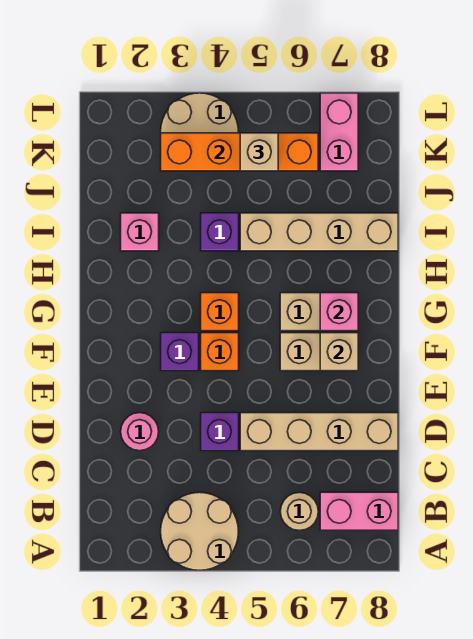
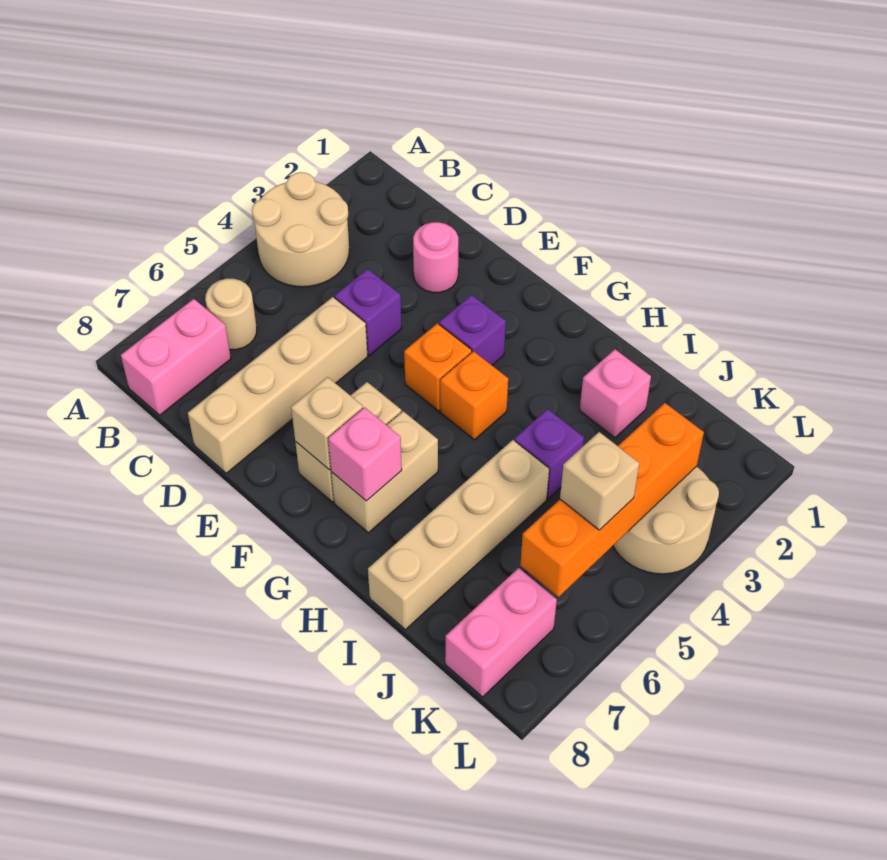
pink brick K7:L7 level 1 -> pink brick K7:K8 level 1

